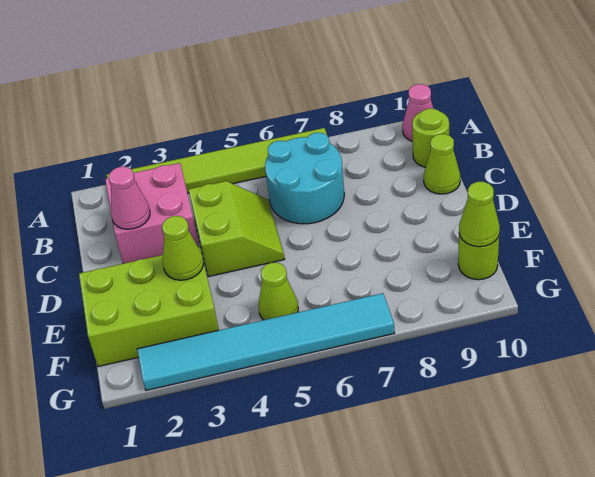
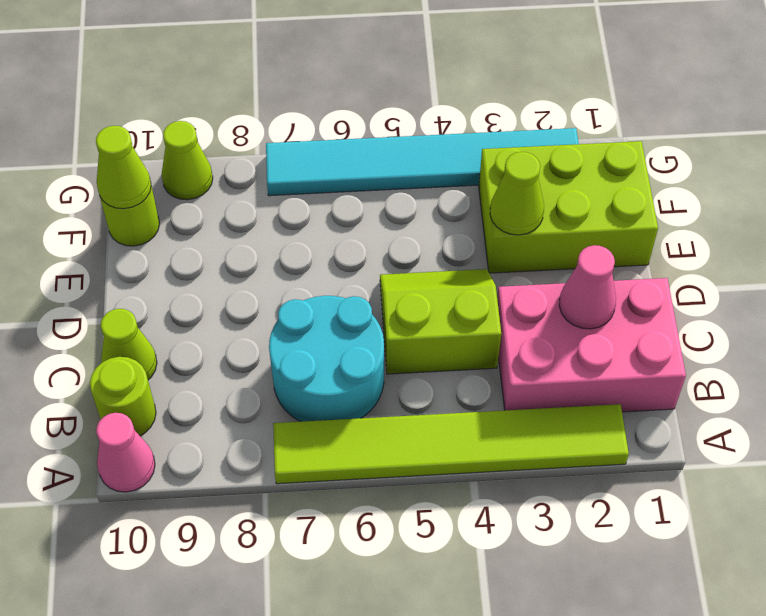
pink brick B2:C3 level 1 -> pink brick B1:C3 level 1
lime slope C4:D5 level 1 top 4 -> lime slope C4:D5 level 1 top C
lime cone F5 level 1 -> lime cone G9 level 1

